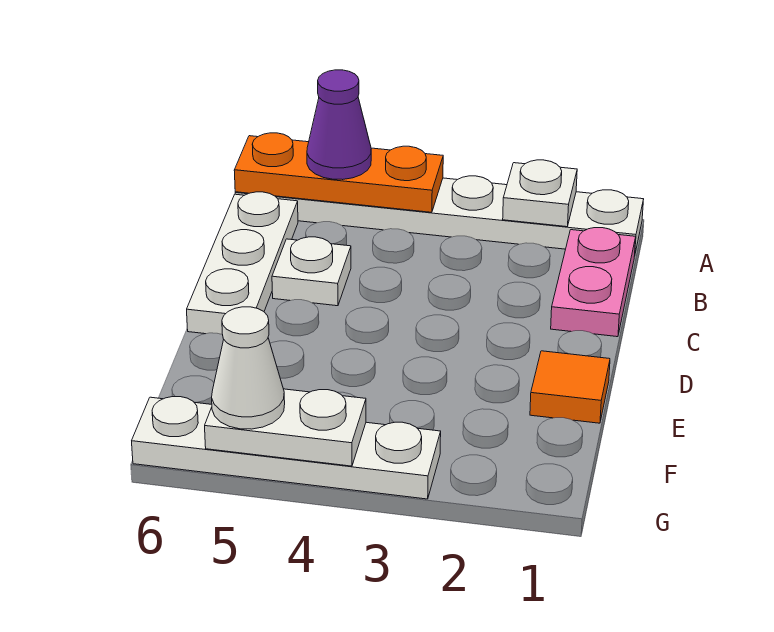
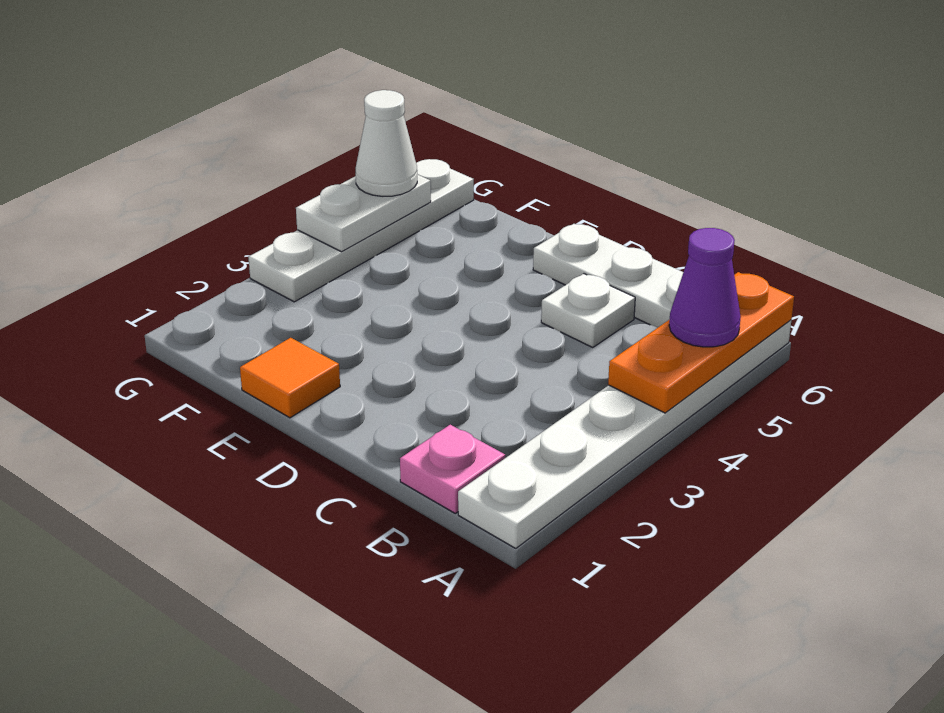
white plate A2 level 2 -> none
pink plate B1:C1 level 1 -> pink plate B1 level 1

